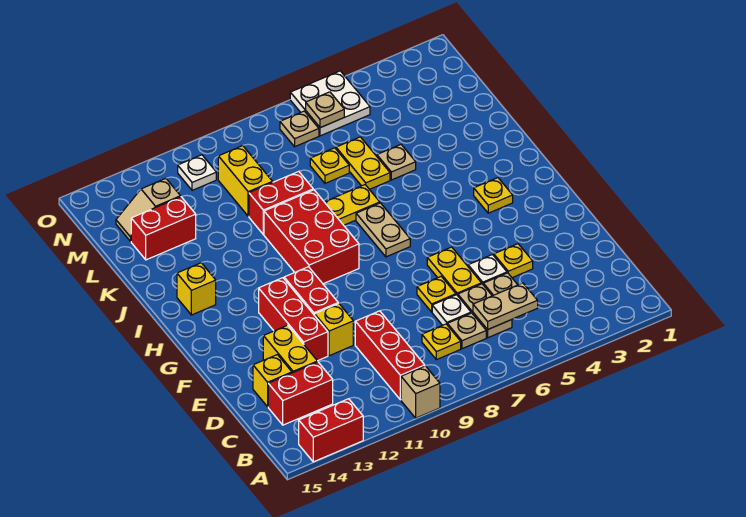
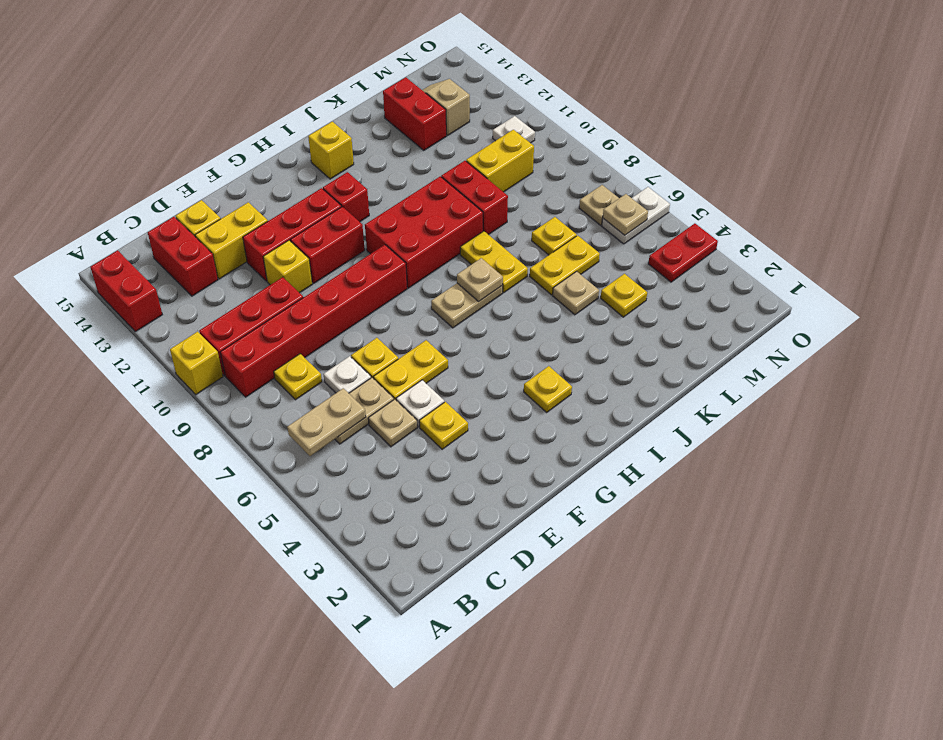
tan brick A10 level 1 -> yellow brick A10 level 1
none -> red brick B9:G9 level 1
tan plate C5:C6 level 2 -> tan plate B6:C6 level 2
tan plate C7 level 1 -> tan plate I7 level 2
none -> red brick H12 level 1
none -> yellow plate L4 level 1
none -> red plate N4:O4 level 1
white plate N5:O6 level 1 -> white plate N6:O6 level 1

